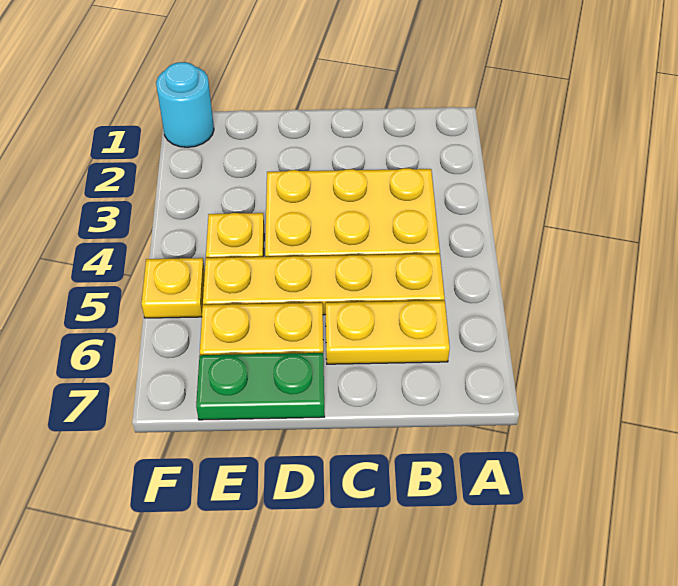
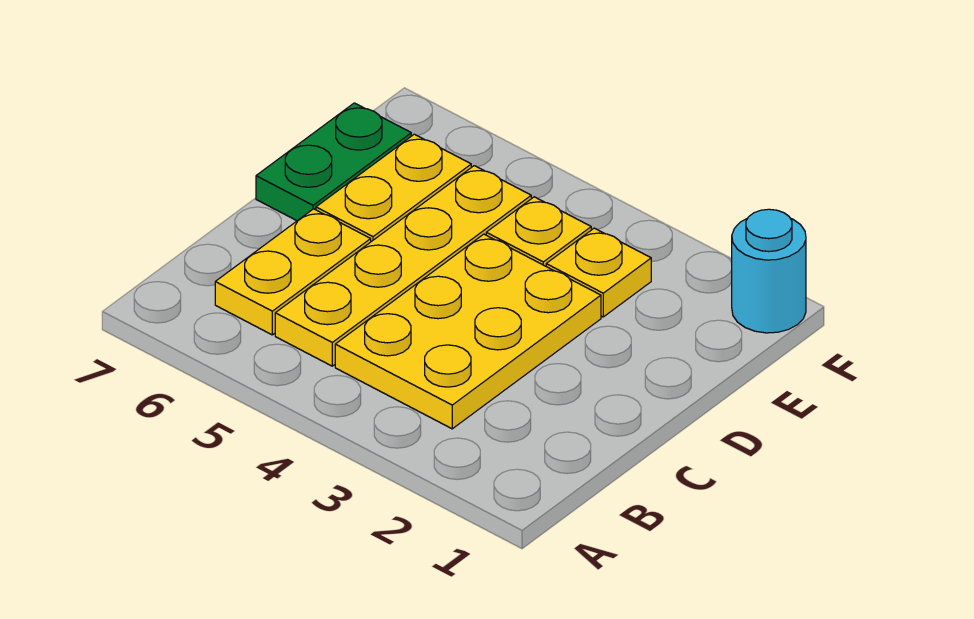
yellow plate F5 level 1 -> yellow plate E3 level 1

